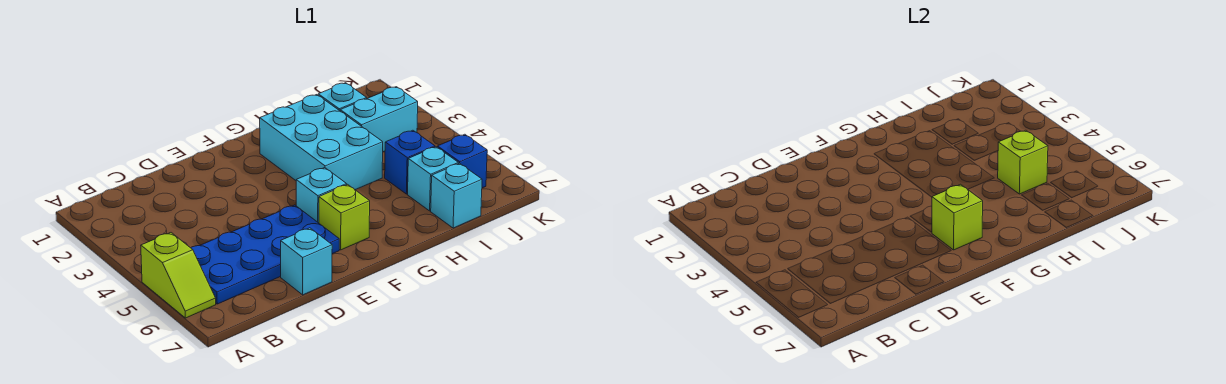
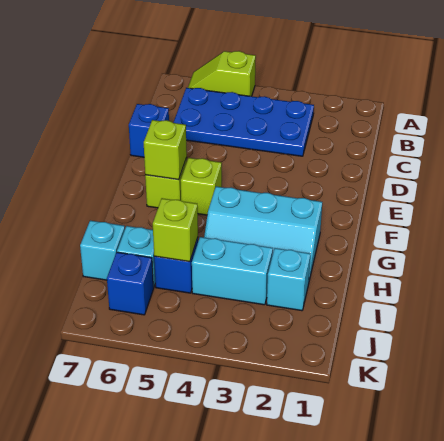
blue plate B5:E6 level 1 -> blue plate B3:C6 level 1
cyan brick D7 level 1 -> blue brick D7 level 1
cyan brick F5 level 1 -> lime brick F5 level 1
cyan brick G2:H4 level 1 -> cyan slope G2:H4 level 1 top G
cyan brick I3:J3 level 1 -> cyan brick I3:I4 level 1

